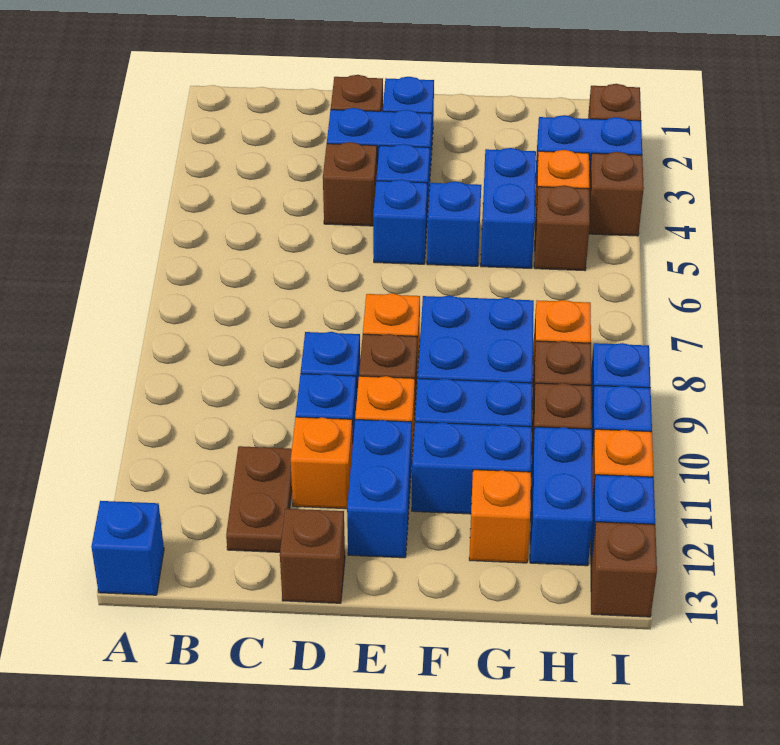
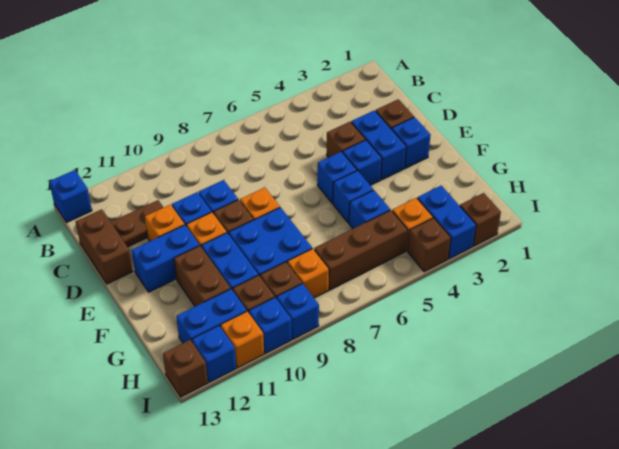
brown brick D13 level 1 -> brown brick C13:D13 level 1
blue brick F11:G11 level 1 -> brown brick F11:G11 level 1
blue brick G4:G5 level 1 -> blue brick G5 level 1
orange brick G12 level 1 -> none
brown brick H5 level 1 -> brown brick H5:H7 level 1

